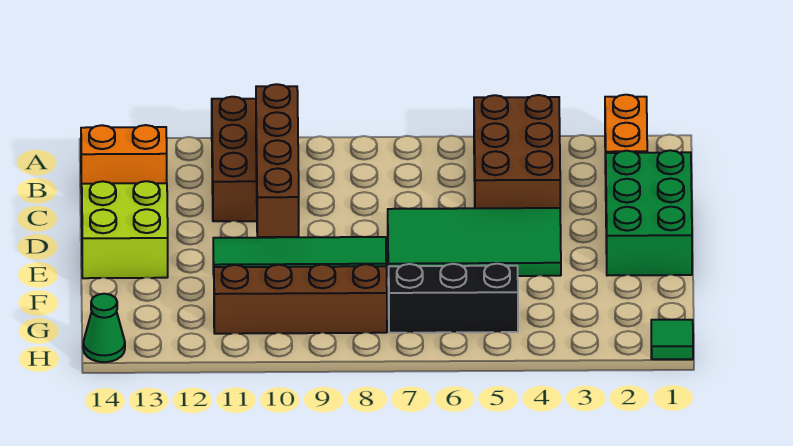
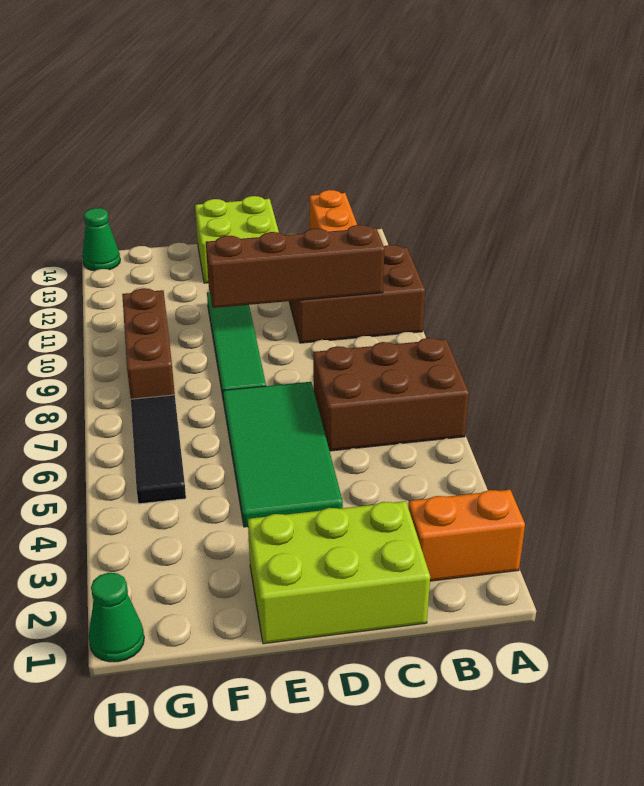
brown brick A4:C5 level 1 -> brown brick A6:C7 level 1
green brick C1:E2 level 1 -> lime brick C1:E2 level 1
black brick G5:G7 level 1 -> black tile G5:G7 level 1
brown brick G8:G11 level 1 -> brown brick G8:G10 level 1
green tile H1 level 1 -> green cone H1 level 1

